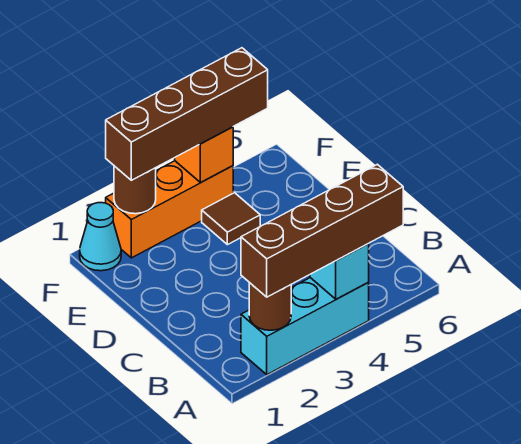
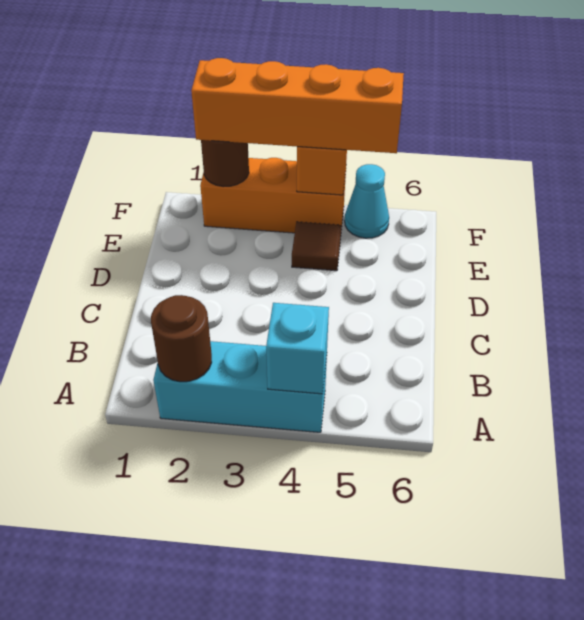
brown brick A2:A5 level 3 -> none
cyan cone F1 level 1 -> cyan cone F5 level 1
brown brick F2:F5 level 3 -> orange brick F2:F5 level 3

